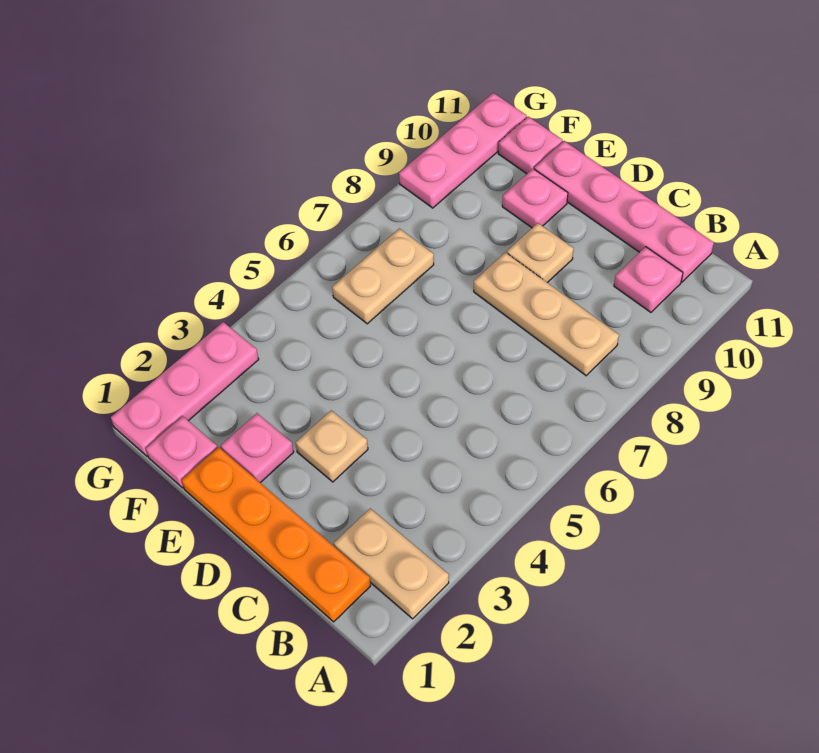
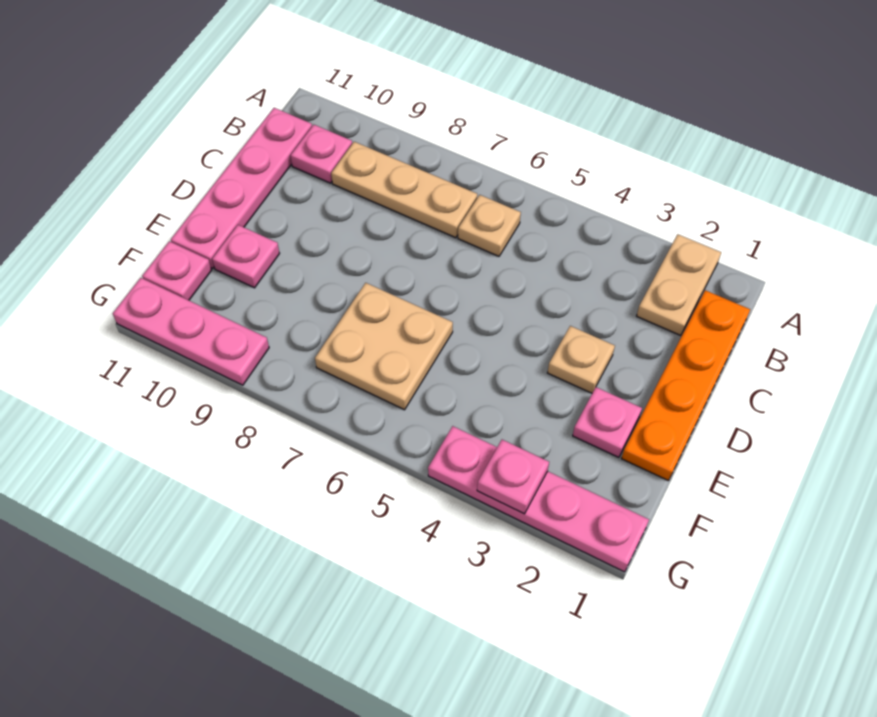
tan plate B8:D8 level 1 -> tan plate B7:B9 level 1
tan plate D9 level 1 -> tan plate B6 level 1
pink plate F1 level 1 -> pink plate G3 level 2
tan plate F6:F7 level 1 -> tan plate E6:F7 level 1
pink plate G1:G3 level 1 -> pink plate G1:G4 level 1

